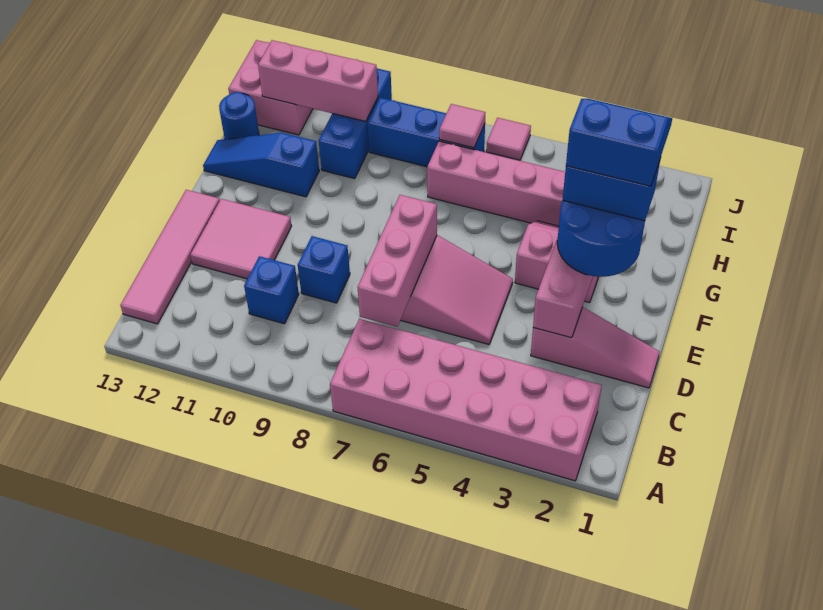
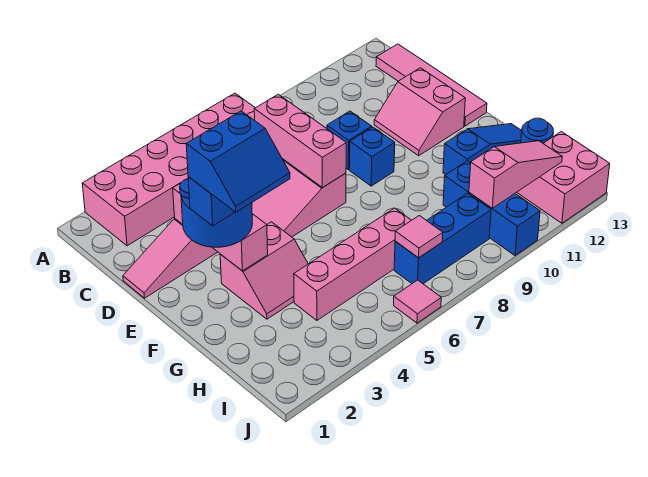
blue brick C10 level 1 -> blue brick E9 level 1
pink tile D11:E12 level 1 -> pink slope D11:E12 level 1 top 12
pink brick I10:I12 level 2 -> pink slope I10:I12 level 2 top 10

